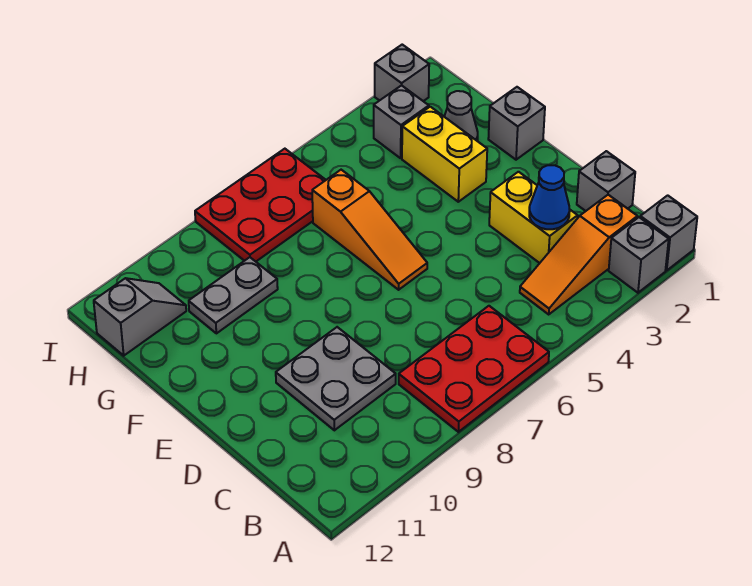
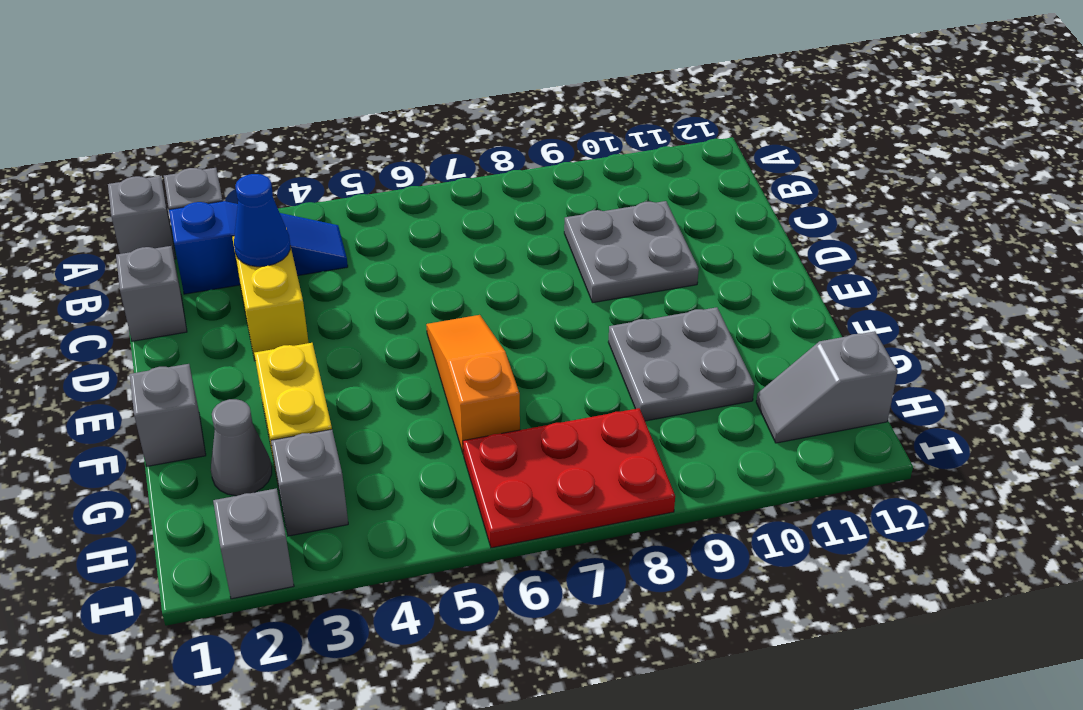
red plate A6:B8 level 1 -> none
orange slope B2:B4 level 1 top 2 -> blue slope B2:B4 level 1 top 2
grey plate G9:G10 level 1 -> grey plate F9:G10 level 1

